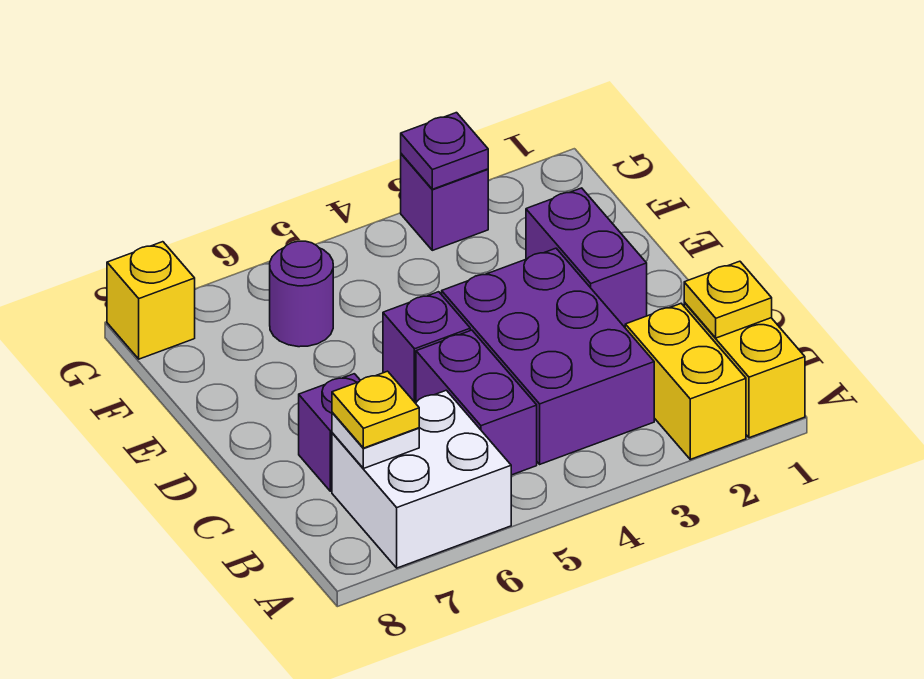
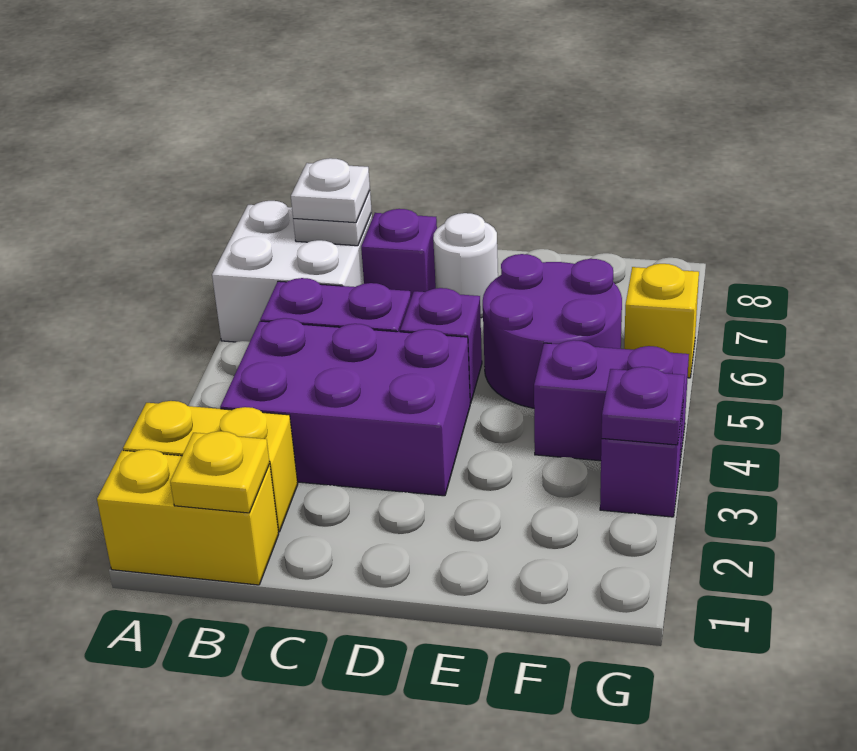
yellow plate B7 level 3 -> white plate B7 level 3
purple brick D2:E2 level 1 -> purple brick F4:G4 level 1
none -> white round brick D7 level 1
purple round brick F6 level 1 -> purple round brick E5:F6 level 1
yellow brick G8 level 1 -> yellow brick G6 level 1

